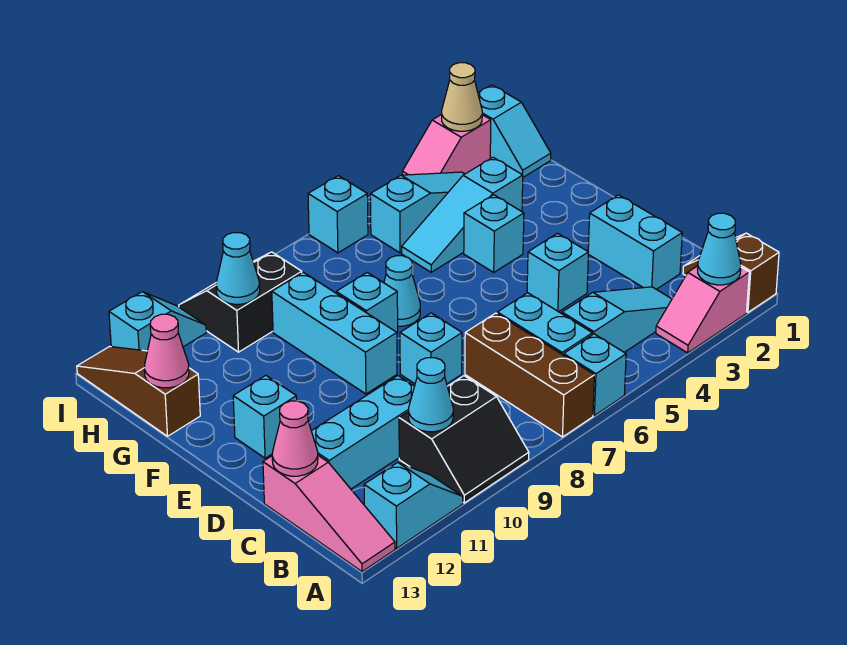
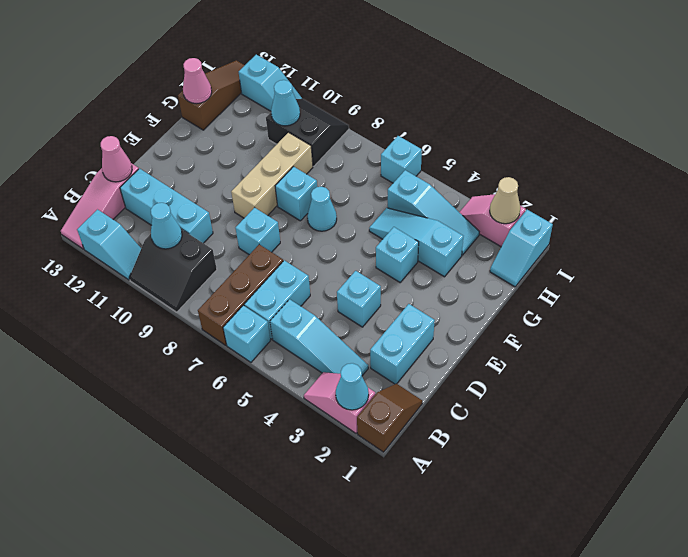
cyan brick E9:G9 level 1 -> tan brick E9:G9 level 1
cyan brick E12 level 1 -> none

